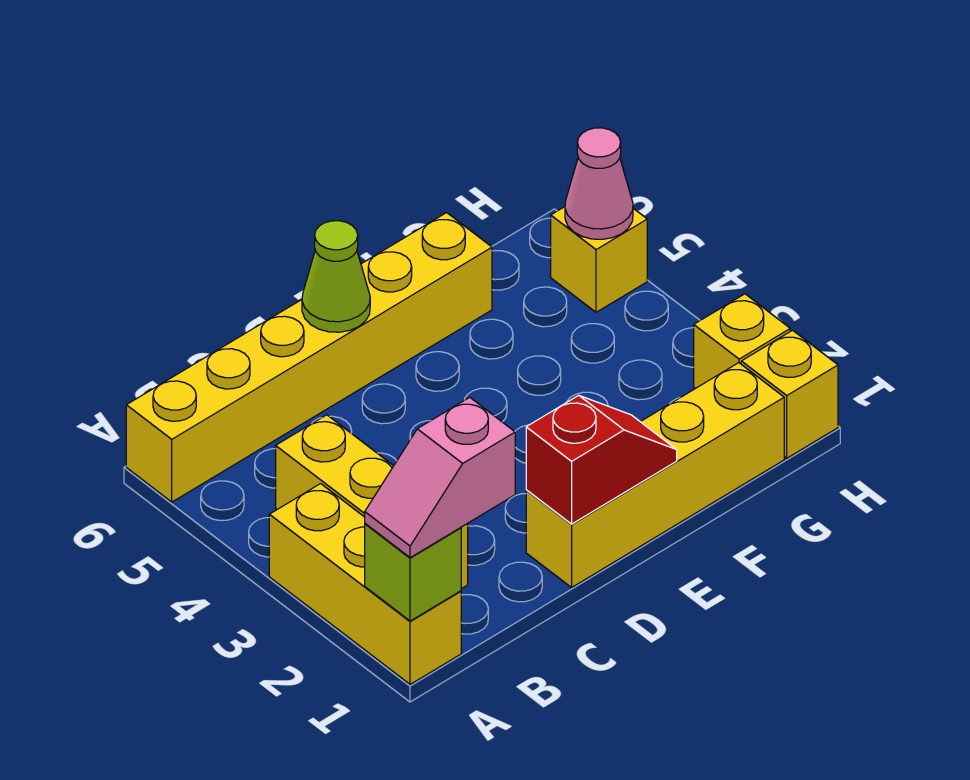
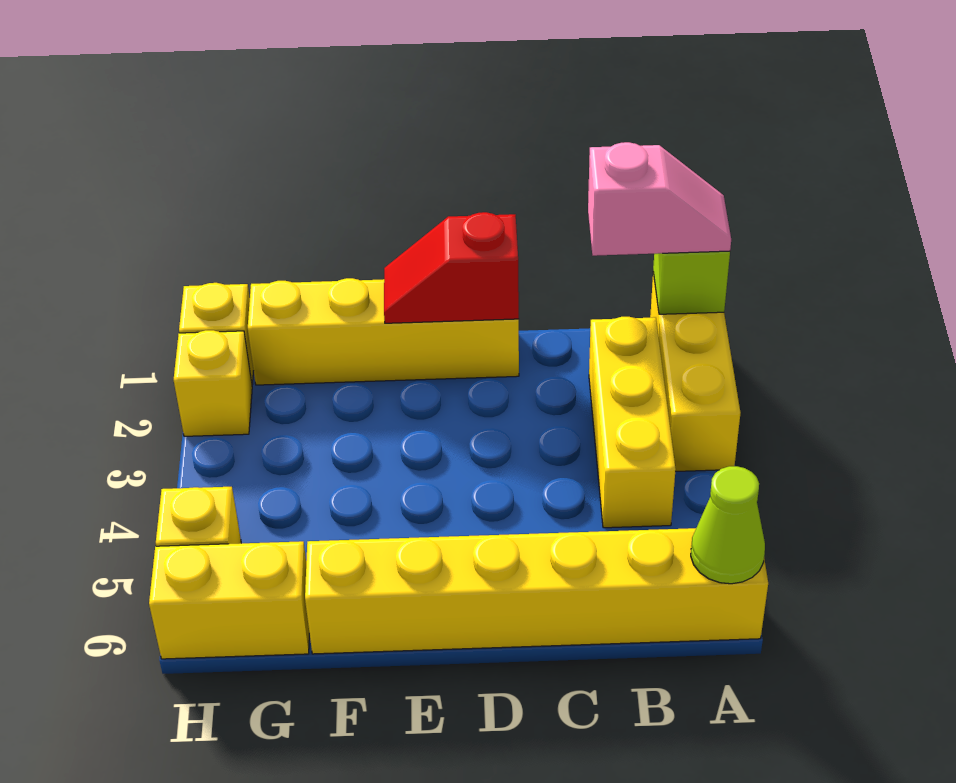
lime cone D6 level 2 -> lime cone A6 level 2
none -> yellow brick G6:H6 level 1
pink cone H5 level 2 -> none

